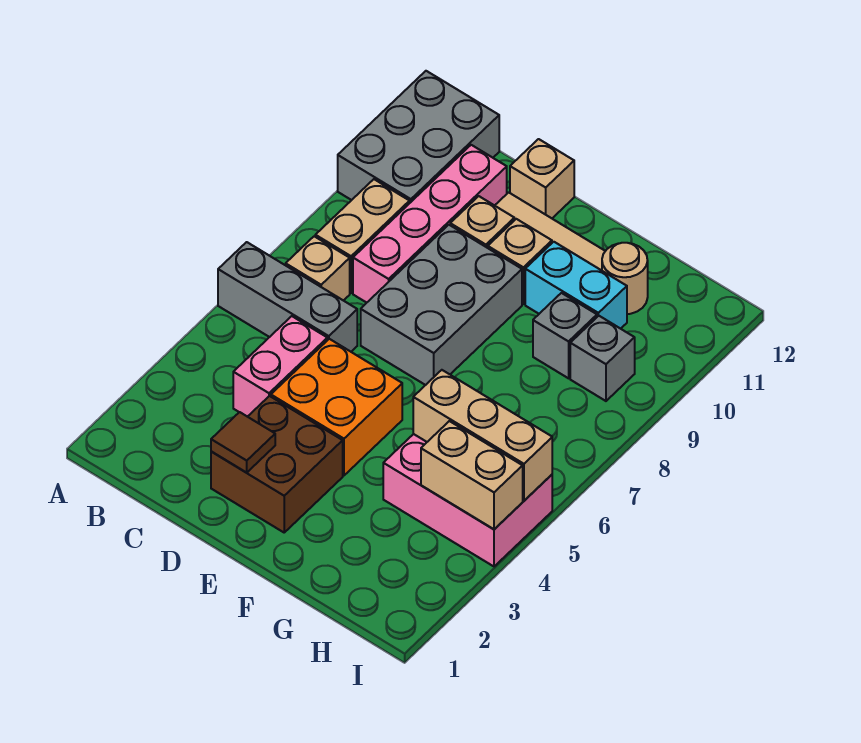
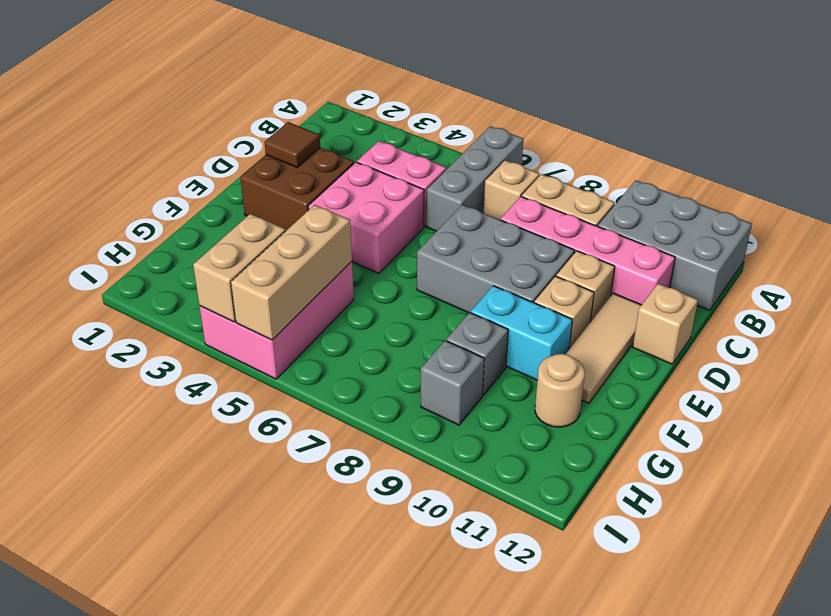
orange brick D4:E5 level 1 -> pink brick D4:E5 level 1
cyan brick F10:G10 level 1 -> cyan brick F9:F10 level 1

